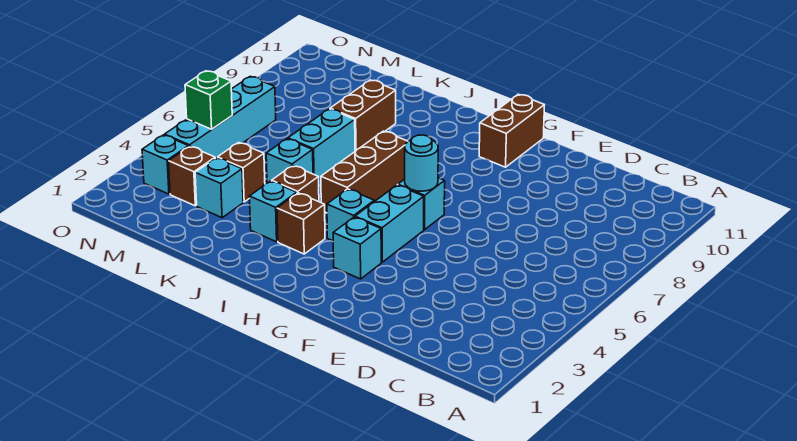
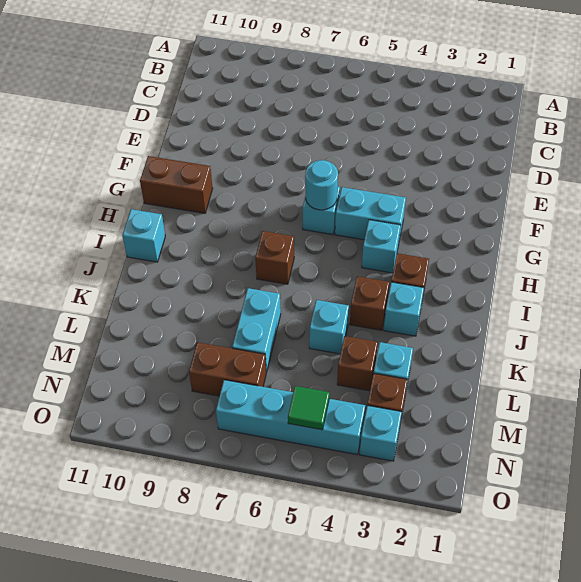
cyan brick G3 level 1 -> cyan brick I11 level 1
brown brick I5:I7 level 1 -> brown brick I7 level 1
cyan brick K6:K7 level 1 -> cyan brick K7:L7 level 1
brown brick K8:K9 level 1 -> brown brick M7:M8 level 1
green brick N5 level 2 -> green tile N5 level 2

